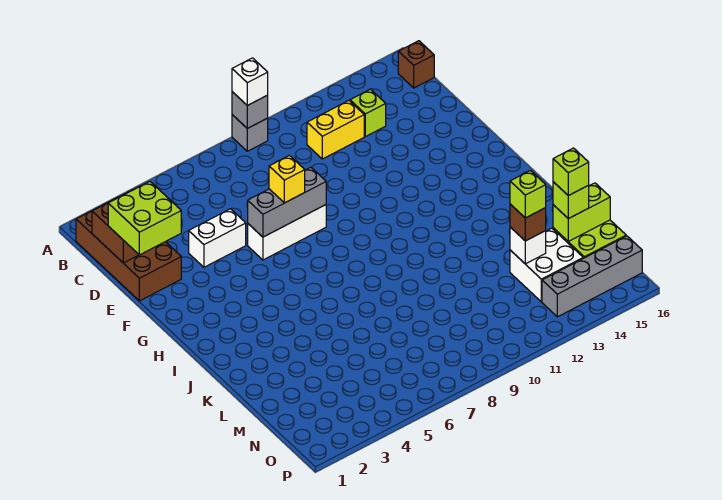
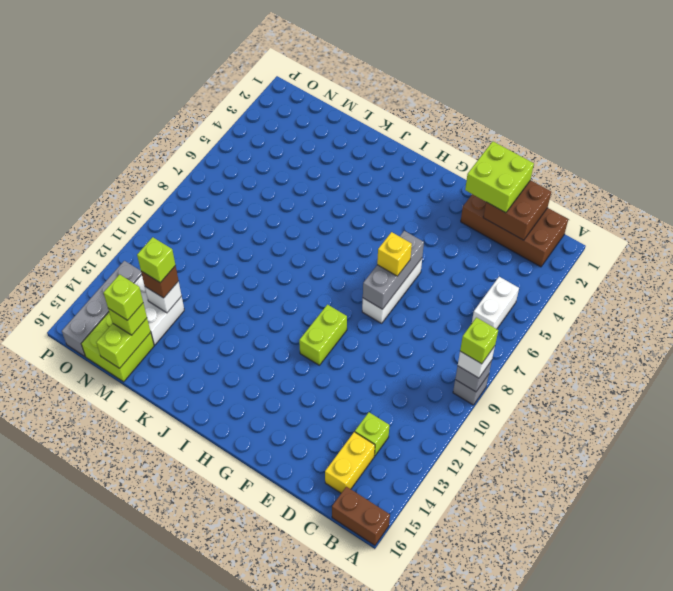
none -> lime brick A9 level 4
brown brick B16 level 1 -> brown brick A16:B16 level 1
yellow brick C11:C12 level 1 -> yellow brick C14:C15 level 1
white brick E4:E5 level 1 -> white brick B5:B6 level 1
none -> lime brick G10:G11 level 1

